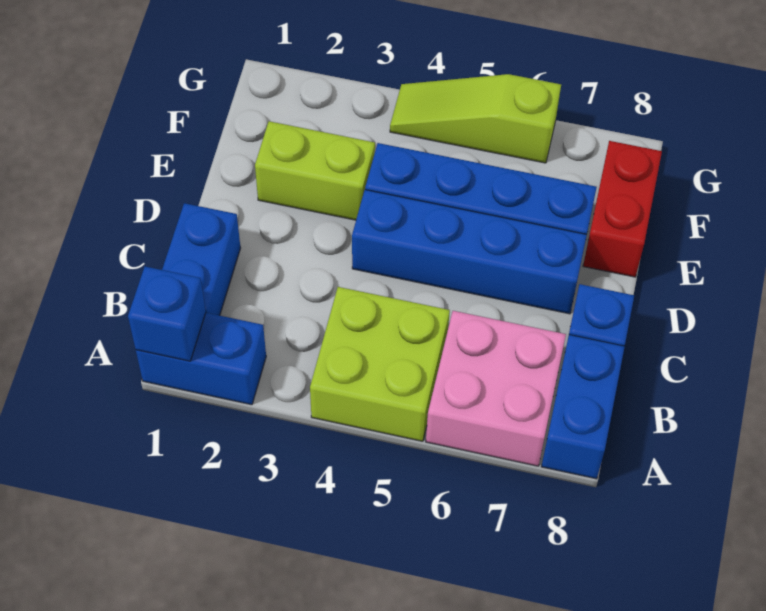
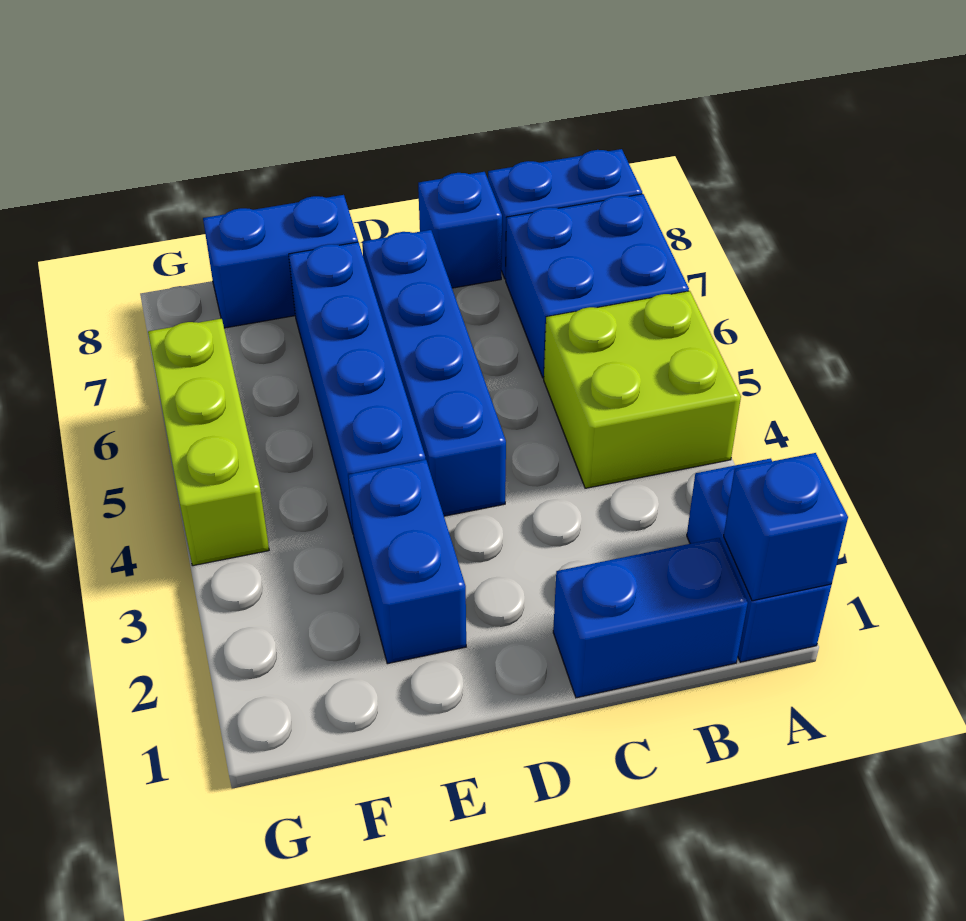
pink brick A6:B7 level 1 -> blue brick A6:B7 level 1
lime brick E2:E3 level 1 -> blue brick E2:E3 level 1
red brick E8:F8 level 1 -> blue brick E8:F8 level 1
lime slope G4:G6 level 1 top 6 -> lime brick G4:G6 level 1

